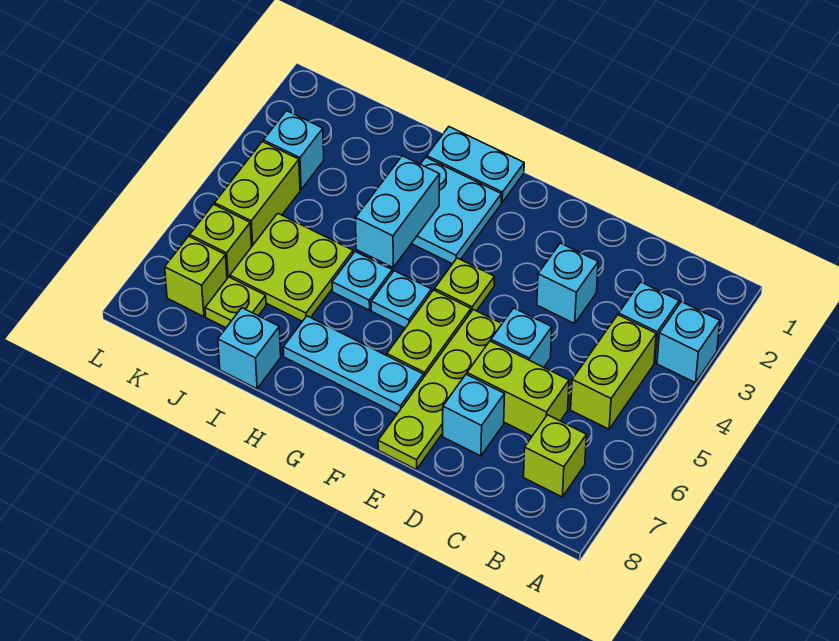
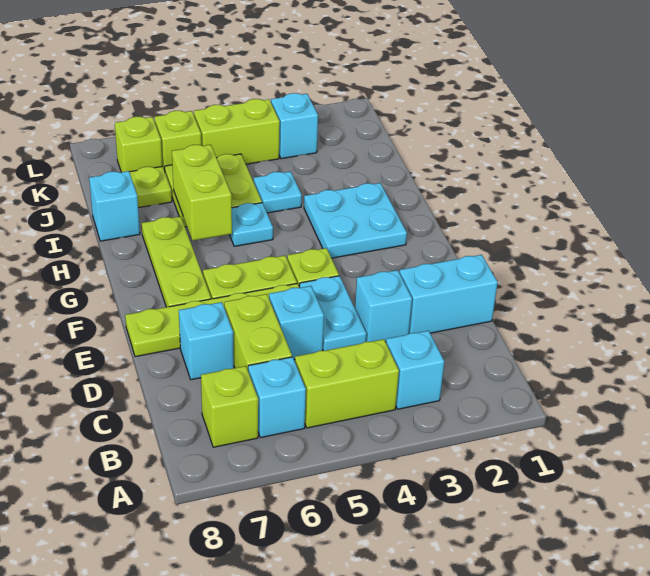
cyan brick A3 level 1 -> cyan brick B6 level 1
cyan plate F7:H7 level 1 -> lime plate F7:H7 level 1
cyan plate G1:H1 level 1 -> cyan plate D4:E4 level 1
cyan plate G5 level 1 -> cyan plate I4 level 1
cyan brick H3:H4 level 2 -> cyan brick D1:D2 level 1
none -> lime brick H6:I6 level 2

